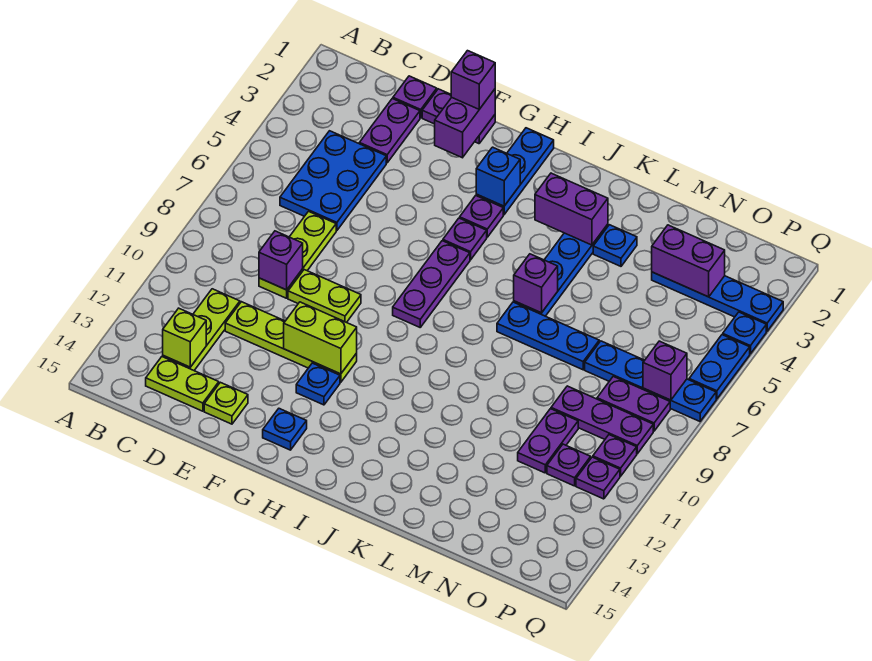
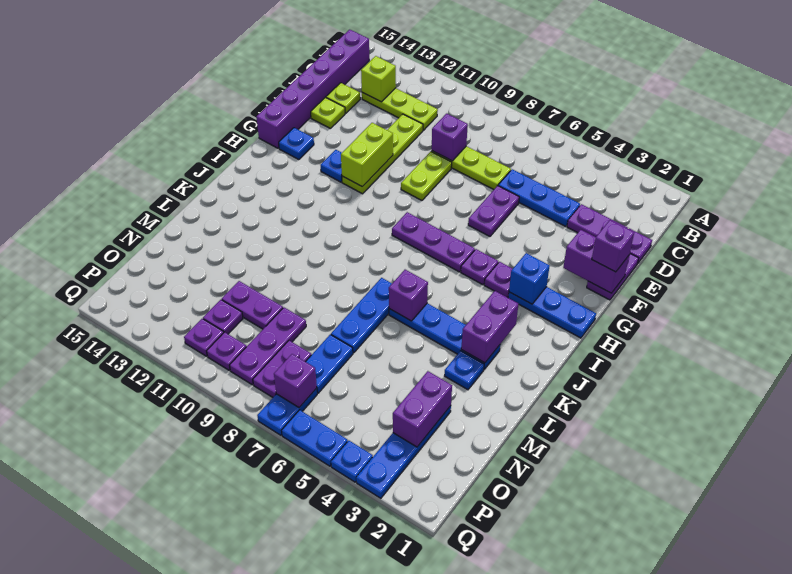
none -> purple brick B15:G15 level 1
blue plate C4:D6 level 1 -> blue plate D4:D6 level 1
lime plate C14:D14 level 1 -> lime plate D14 level 1
none -> purple plate E6:F6 level 1

